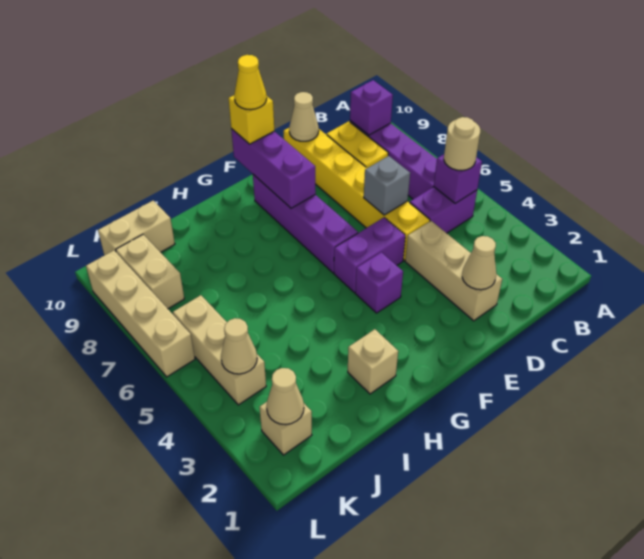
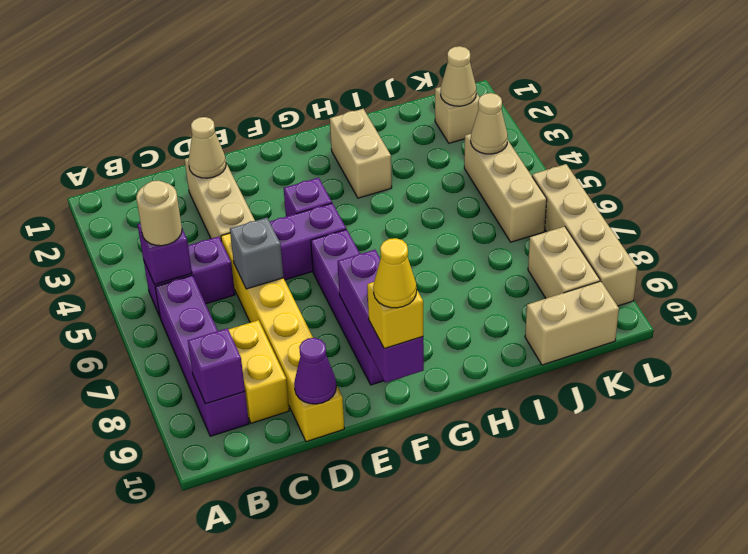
tan cone D10 level 2 -> purple cone D10 level 2
tan brick H2 level 1 -> tan brick H2:H3 level 1

